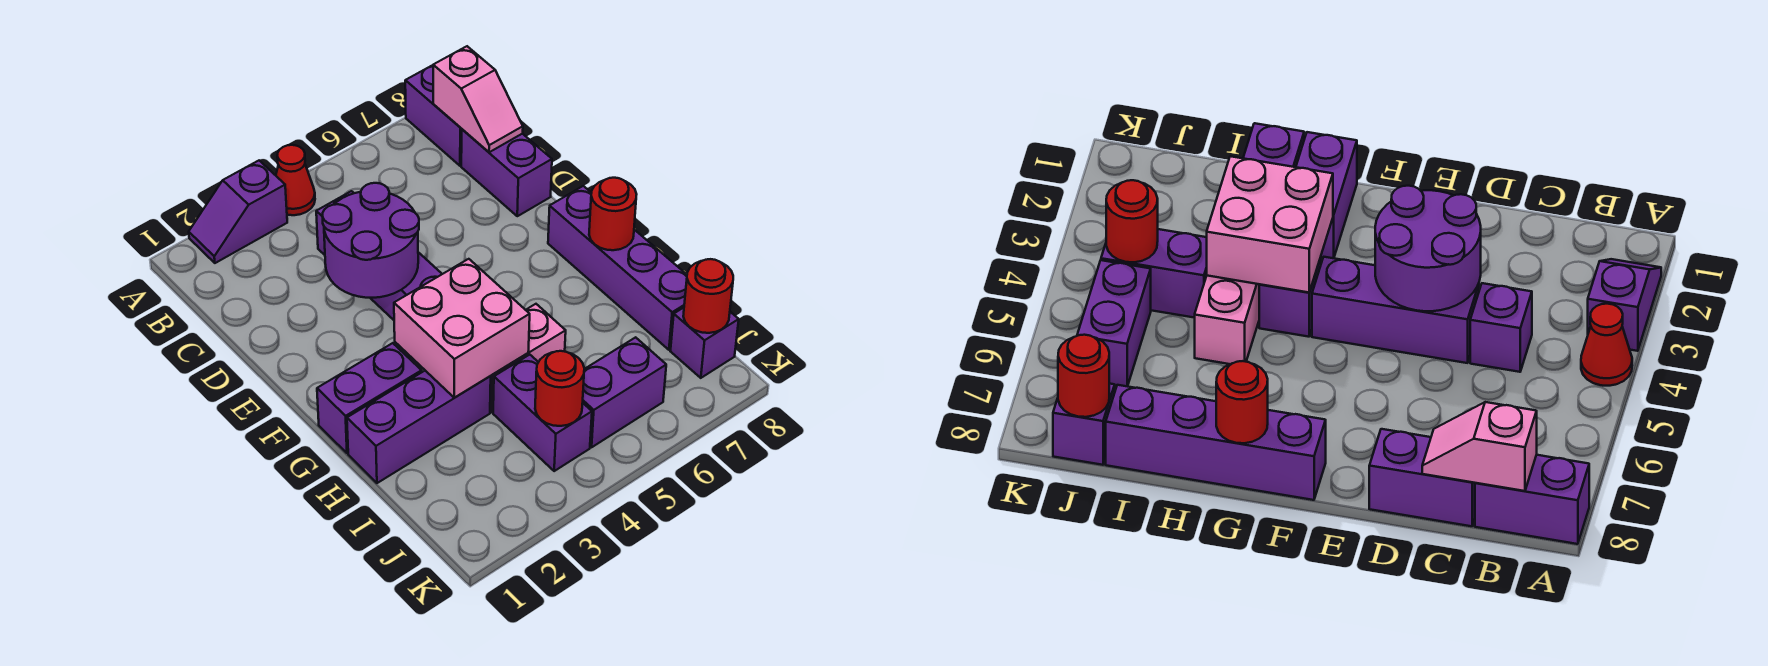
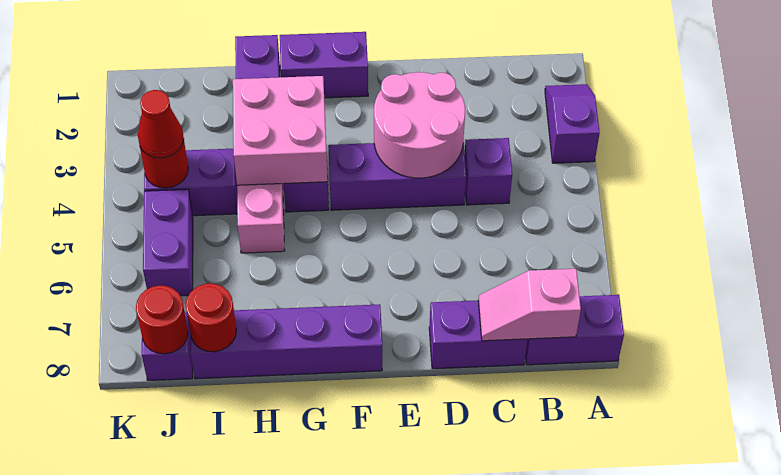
red cone A4 level 1 -> red cone J4 level 3
purple round brick D3:E4 level 2 -> pink round brick D3:E4 level 2
purple brick G1:G2 level 1 -> purple brick F1:G1 level 1
red round brick G8 level 2 -> red round brick I8 level 2

